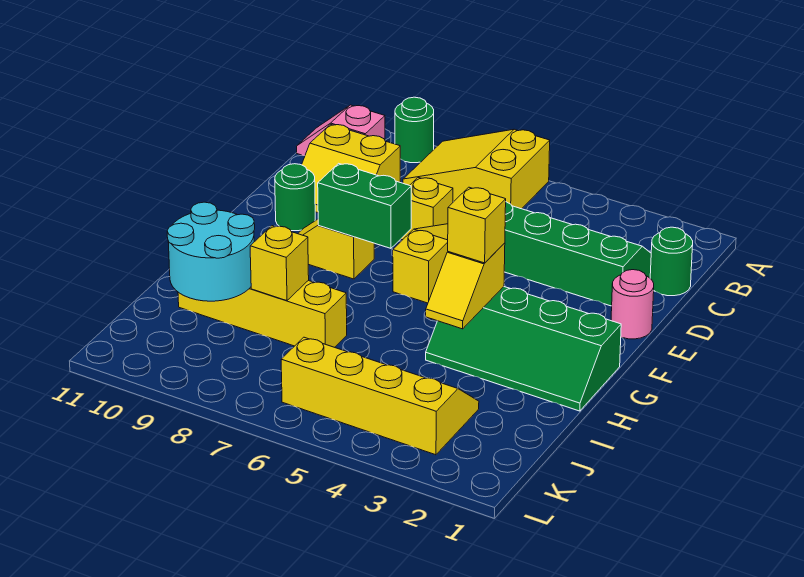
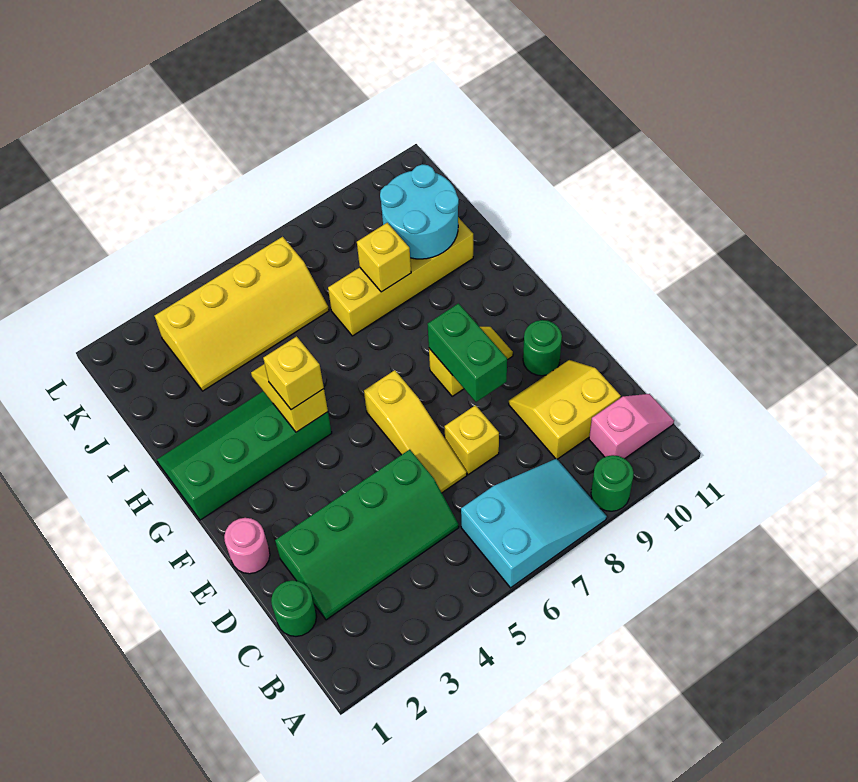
yellow slope A6:B8 level 1 top 6 -> cyan slope A6:B8 level 1 top 6
green brick F7:F8 level 2 -> green brick E8:F8 level 2

